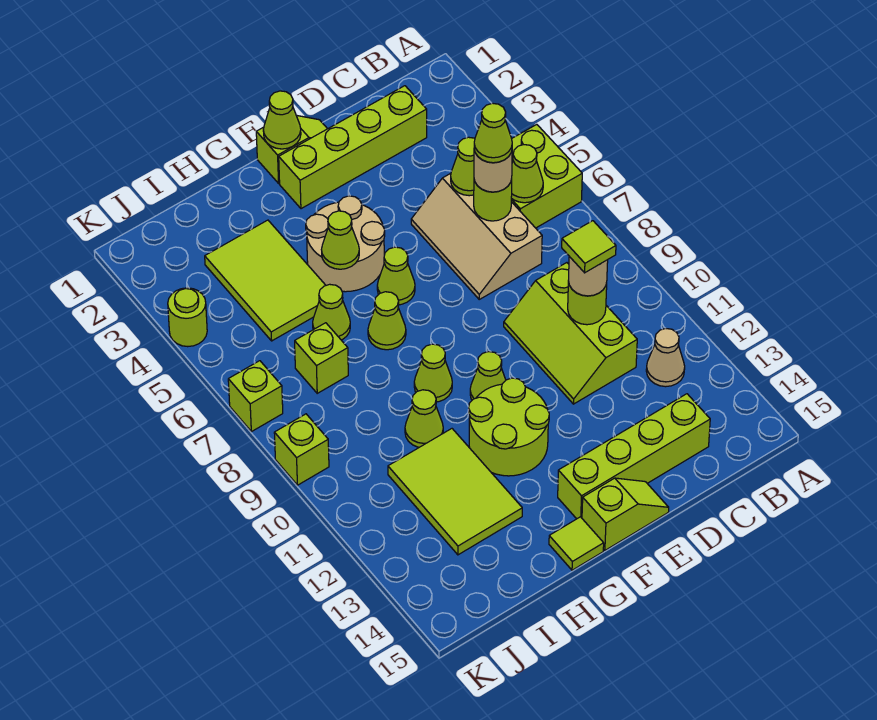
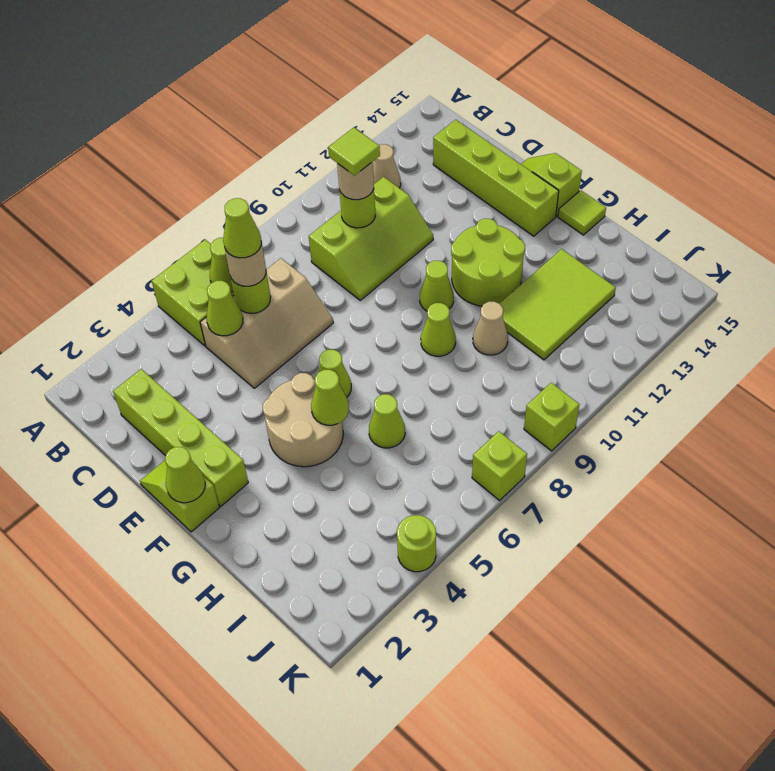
lime cone G7 level 1 -> none
lime tile H3:I5 level 1 -> none
lime cone H10 level 1 -> tan cone H10 level 1
lime brick I7 level 1 -> none

